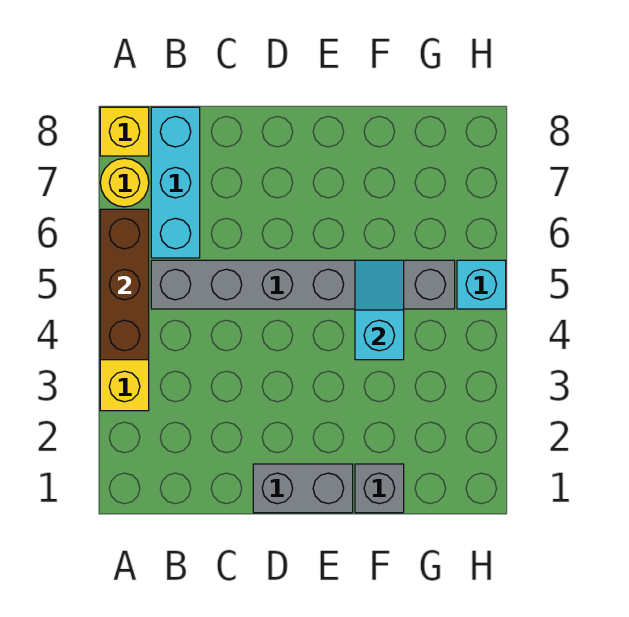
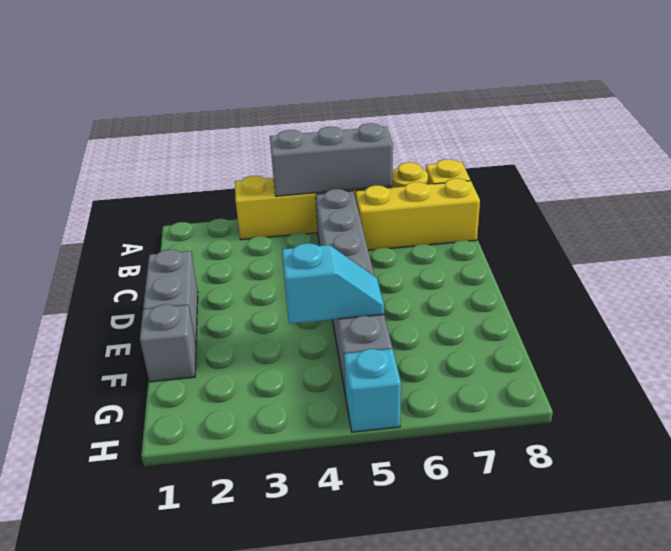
brown brick A4:A6 level 2 -> grey brick A4:A6 level 2
cyan brick B6:B8 level 1 -> yellow brick B6:B8 level 1

